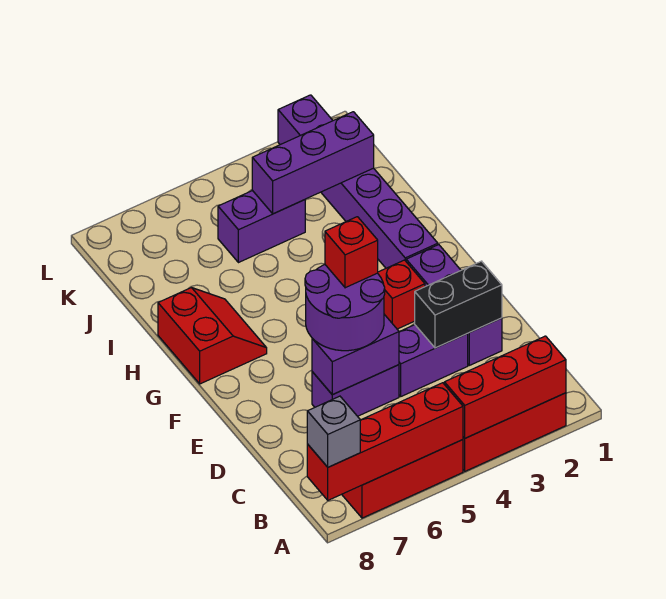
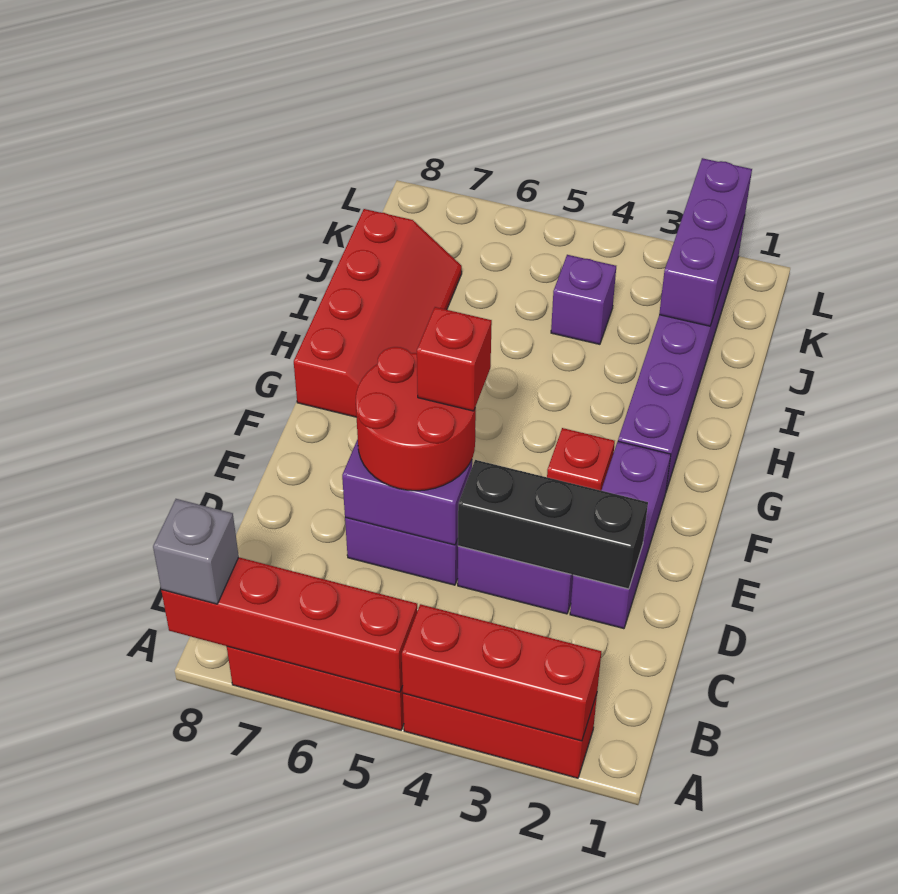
black brick D2:D3 level 2 -> black brick D2:D4 level 2
purple round brick D5:E6 level 3 -> red round brick D5:E6 level 3
red slope G7:H8 level 1 top 8 -> red slope G7:J8 level 1 top 8
purple brick J2:J4 level 2 -> purple brick J2:L2 level 2
purple brick J4:J5 level 1 -> purple brick J4 level 1

